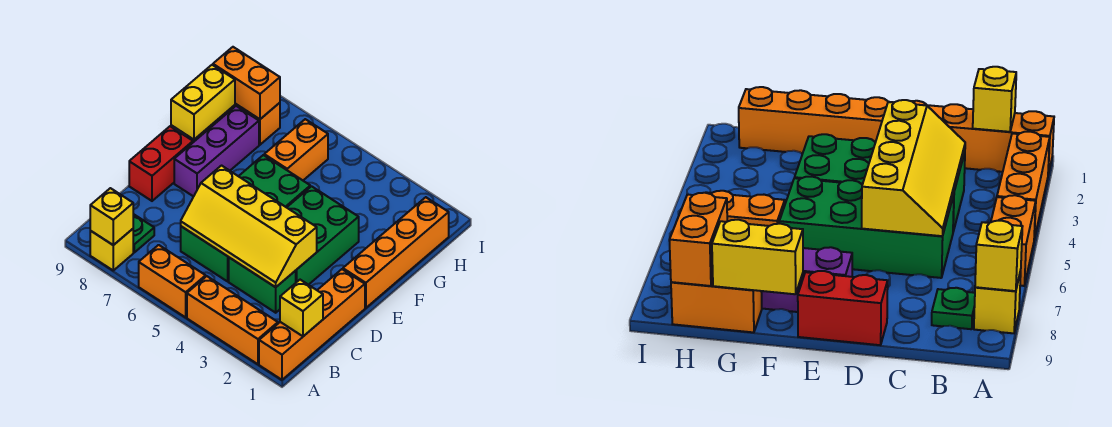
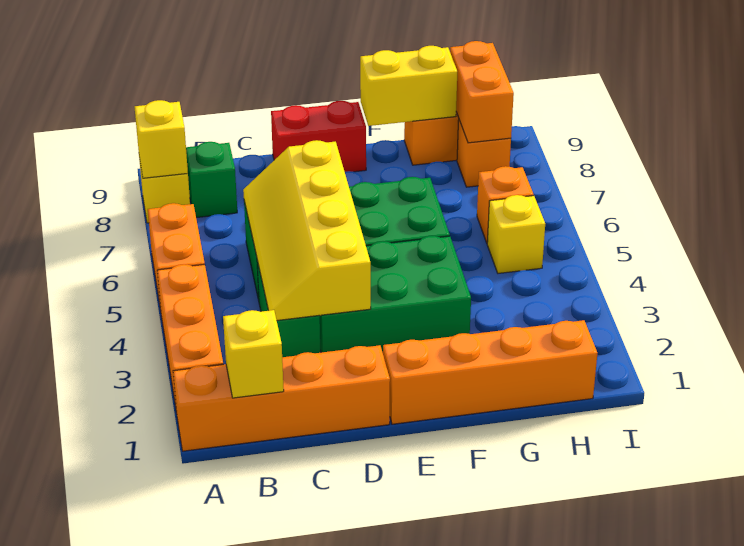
green plate B8 level 1 -> green brick B8 level 1
purple brick E8:G8 level 1 -> none
orange brick G6:H6 level 1 -> orange brick H6 level 1
none -> yellow brick H5 level 1

